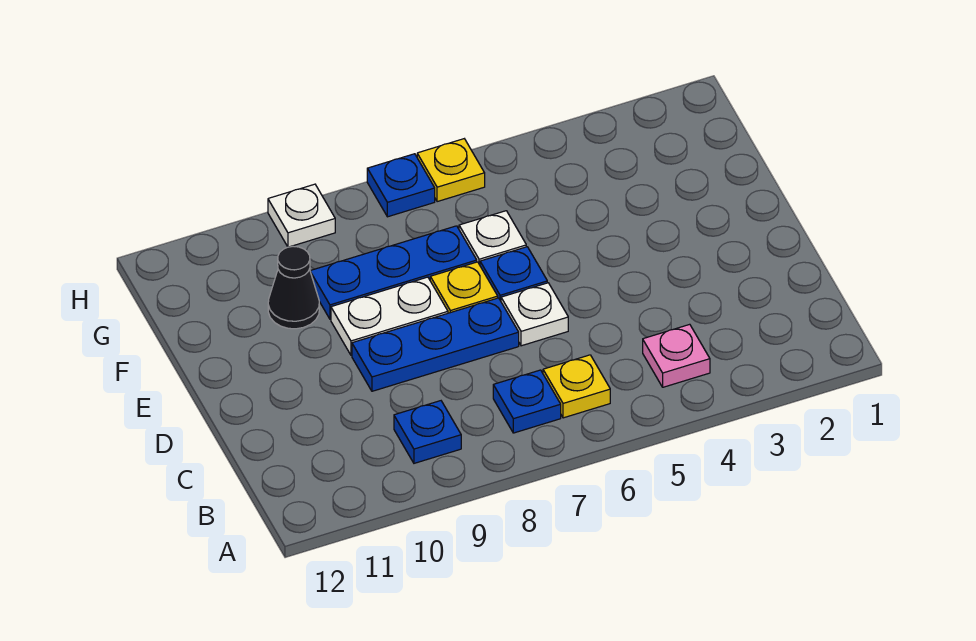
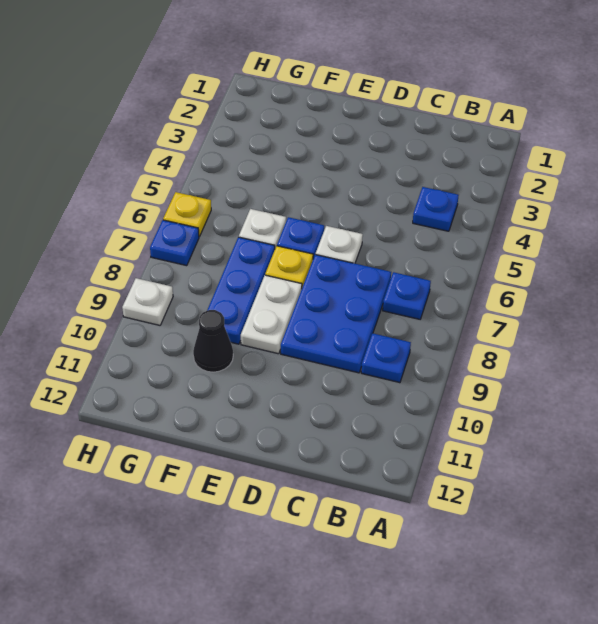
pink plate B4 level 1 -> blue plate B4 level 1
yellow plate B6 level 1 -> none
blue plate D7:D9 level 1 -> blue plate C7:D9 level 1

